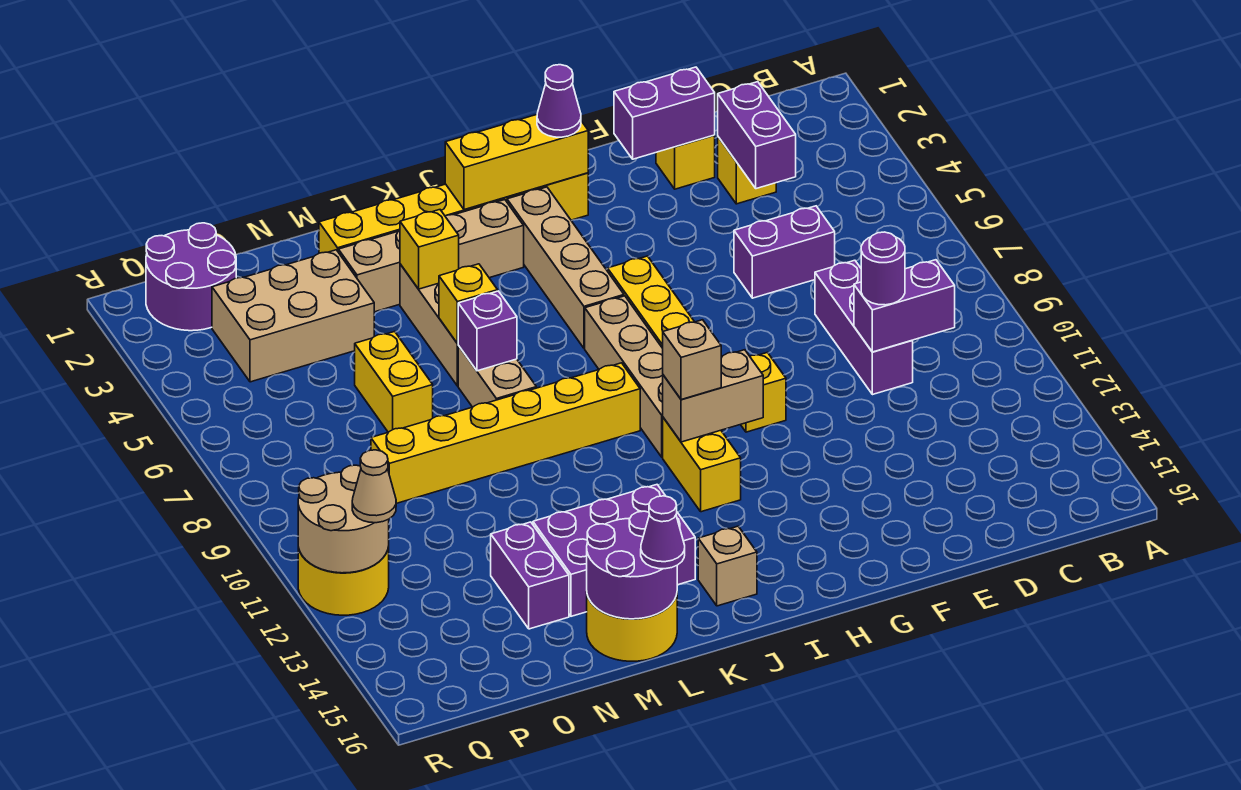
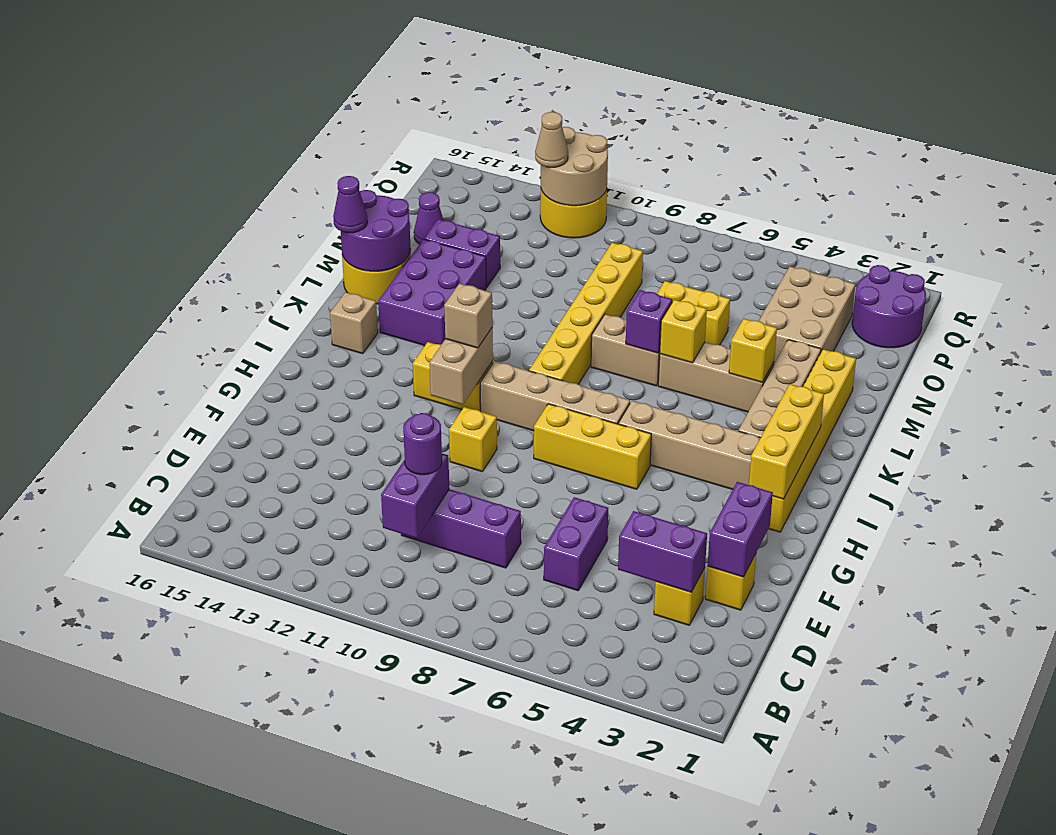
purple cone H2 level 3 -> purple cone O15 level 1

